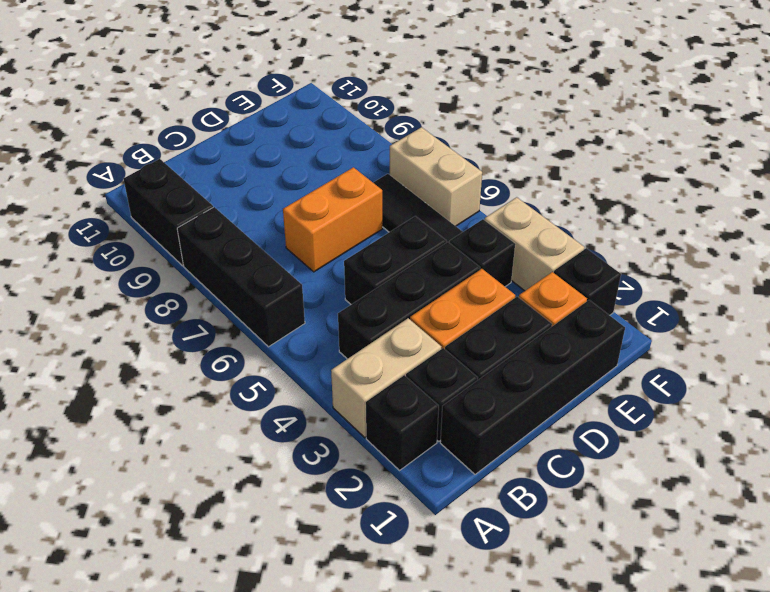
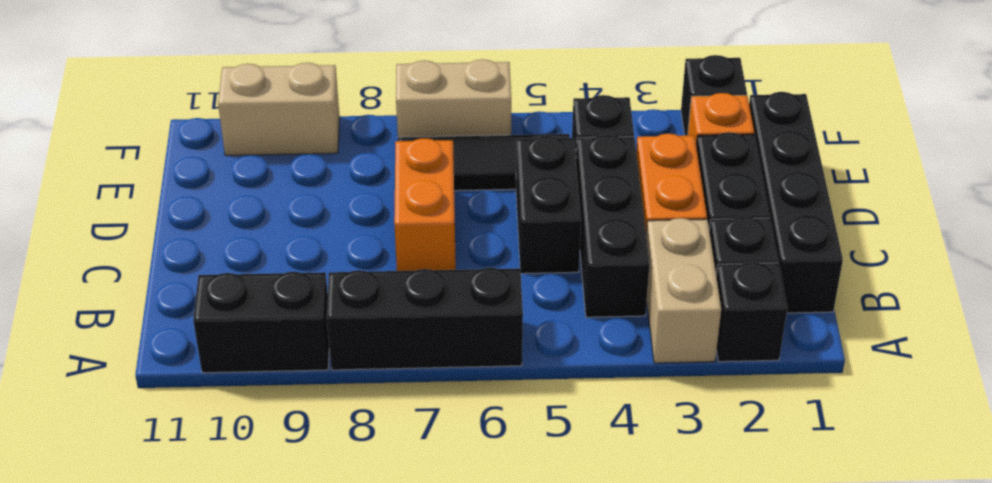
tan brick F3:F4 level 1 -> tan brick F9:F10 level 1

